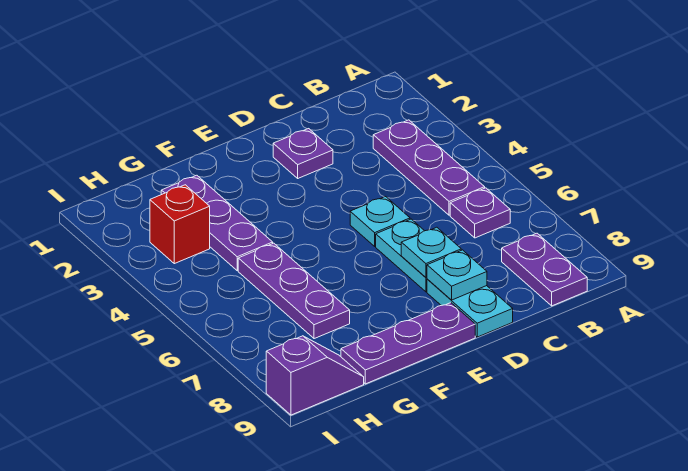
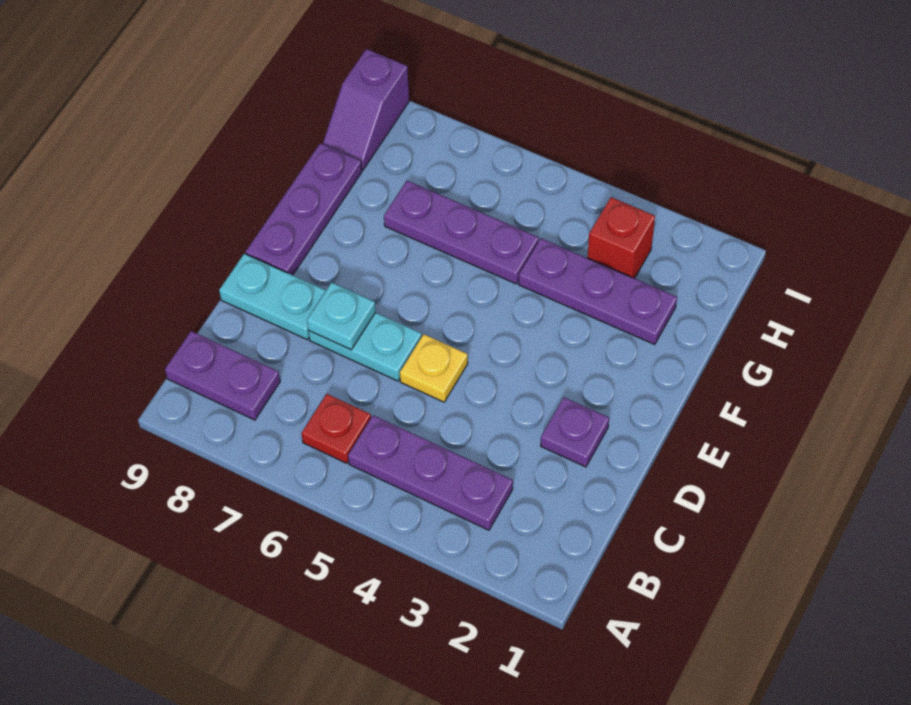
purple plate B6 level 1 -> red plate B6 level 1
cyan plate D5 level 1 -> yellow plate D5 level 1
cyan plate D8 level 2 -> none

